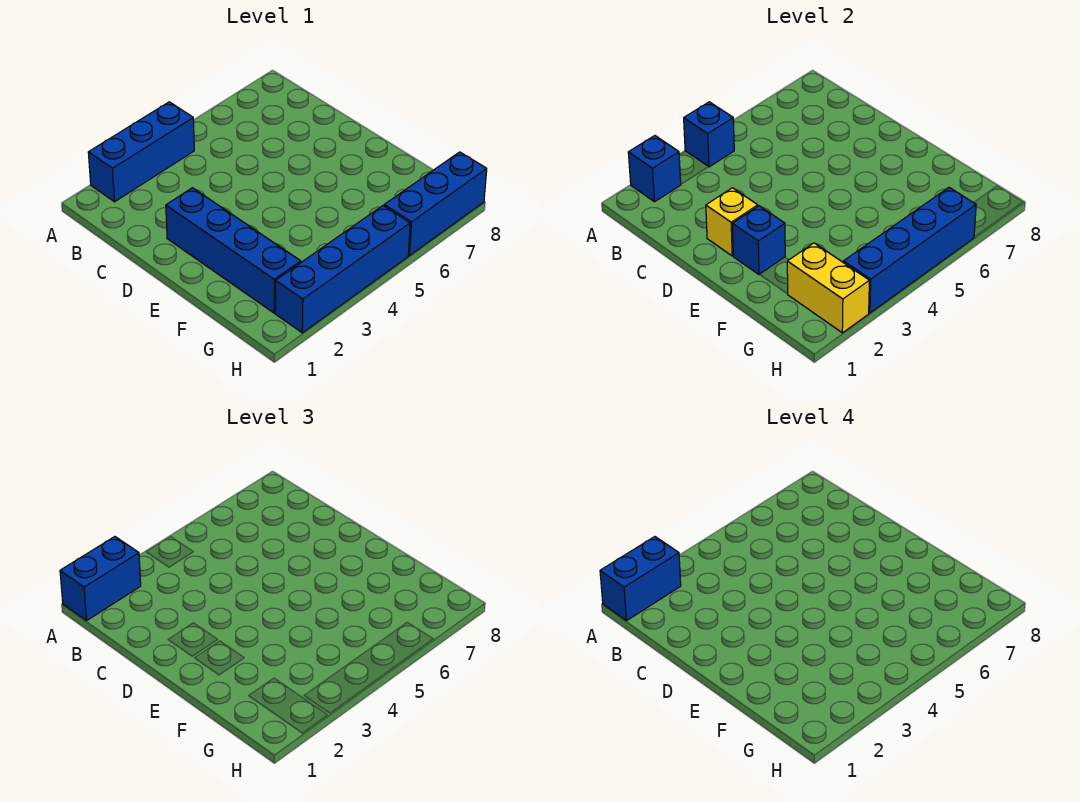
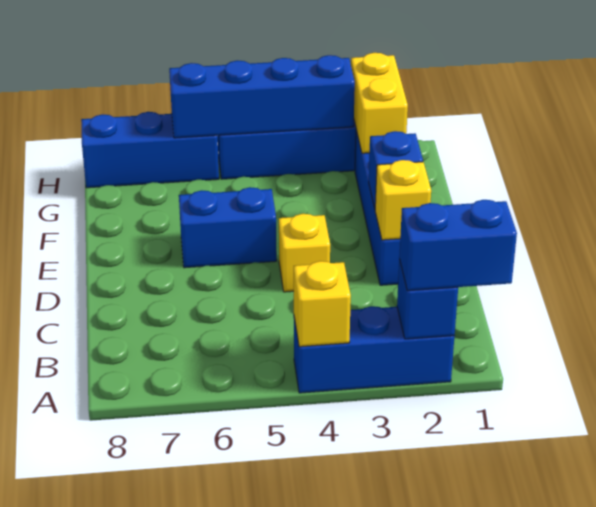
blue brick A1:A2 level 4 -> blue brick E5:E6 level 1
blue brick A4 level 2 -> yellow brick A4 level 2
none -> yellow brick D4 level 1

